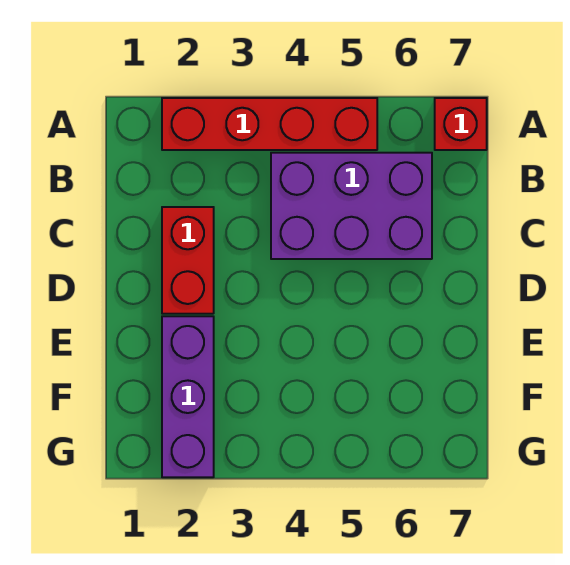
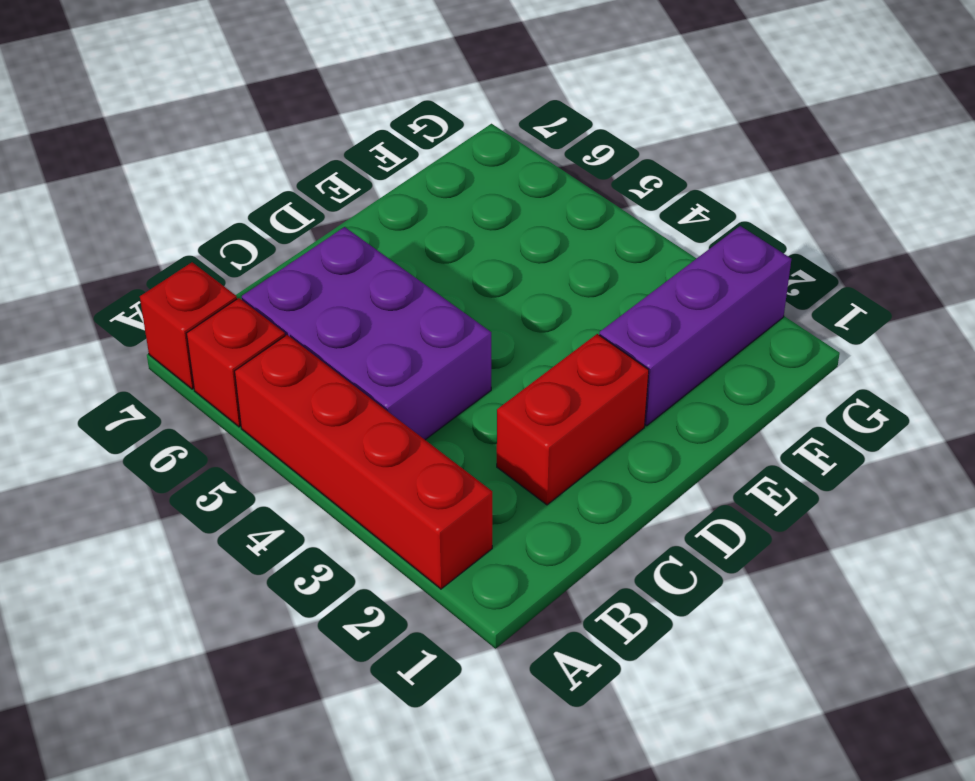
none -> red brick A6 level 1

